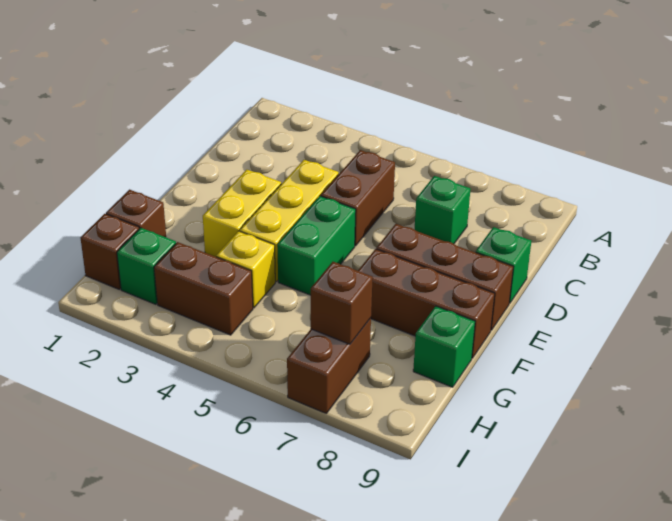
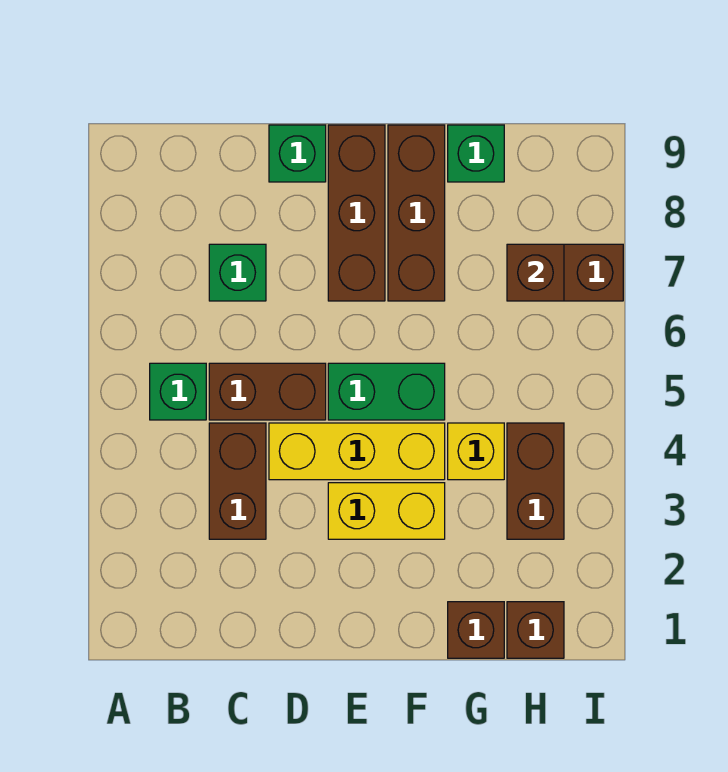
none -> brown brick C3:C4 level 1
green brick H2 level 1 -> green brick B5 level 1

